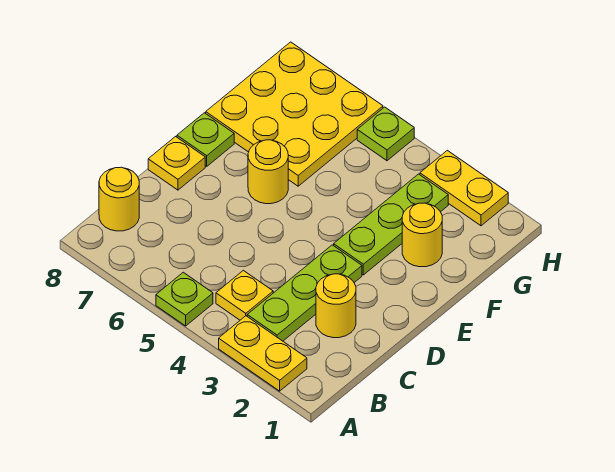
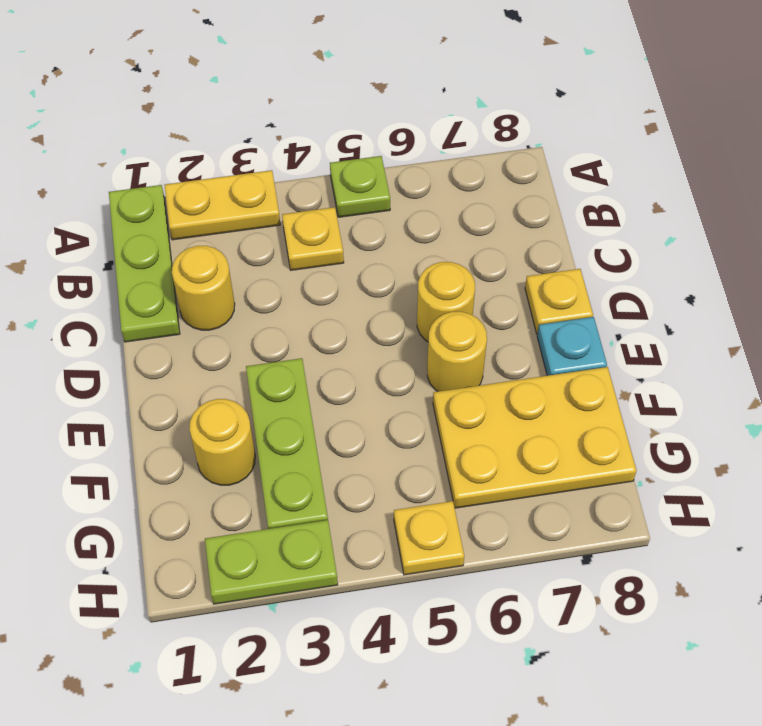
lime plate B3:D3 level 1 -> lime plate A1:C1 level 1
yellow round brick B8 level 1 -> yellow round brick D6 level 1
lime plate E8 level 1 -> cyan plate E8 level 1
yellow plate F6:H8 level 1 -> yellow plate F6:G8 level 1
yellow plate H2:H3 level 1 -> lime plate H2:H3 level 1
lime plate H5 level 1 -> yellow plate H5 level 1

